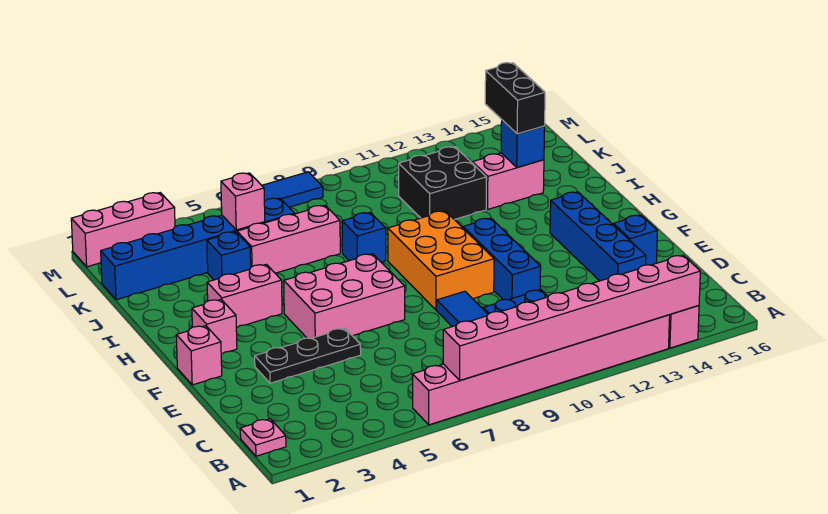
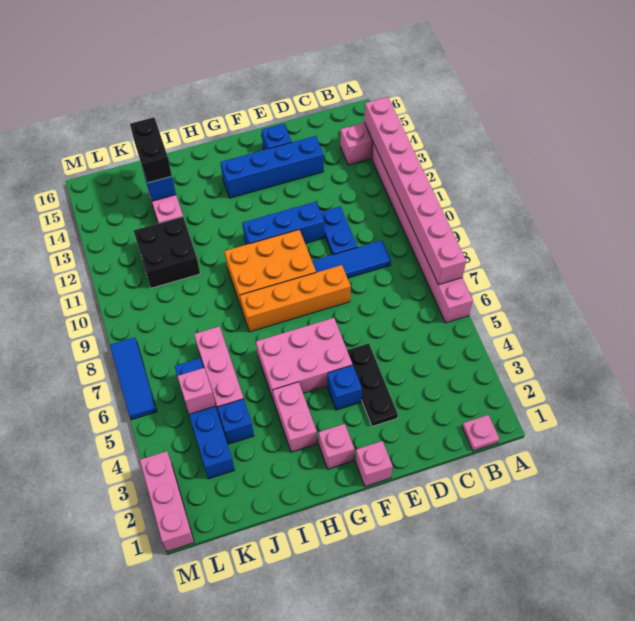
none -> orange brick E8:H8 level 1
pink brick F5:G7 level 1 -> pink brick F5:H6 level 1
blue brick I8 level 1 -> blue brick F4 level 1
black brick J14:K14 level 3 -> black brick J14:J15 level 3
blue brick K1:K6 level 1 -> blue brick K3:K6 level 1

